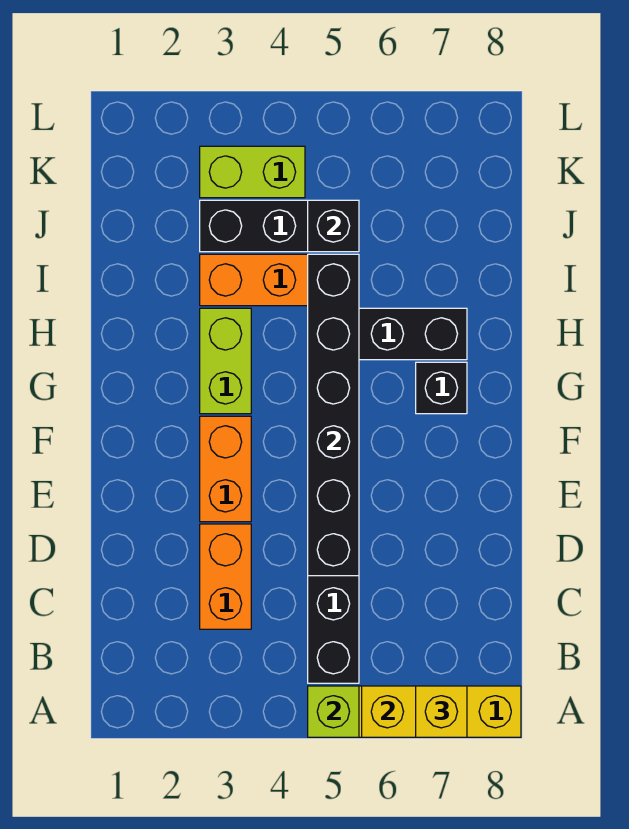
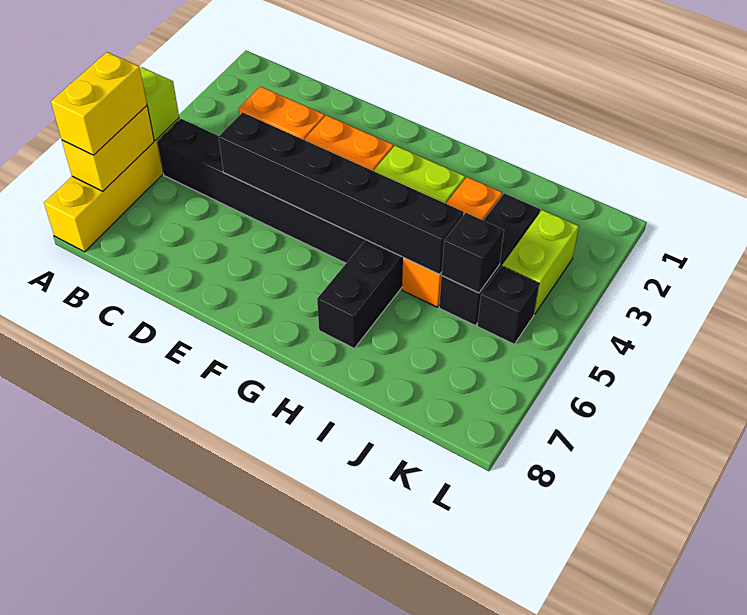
yellow brick A7 level 3 -> yellow brick A6:A7 level 3
black brick G7 level 1 -> black brick K5 level 1

